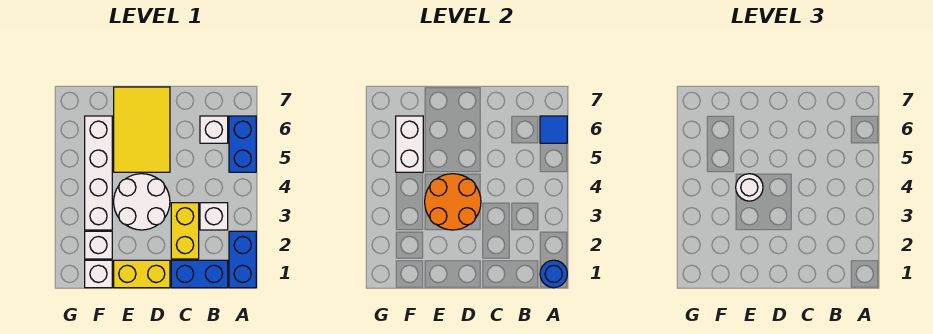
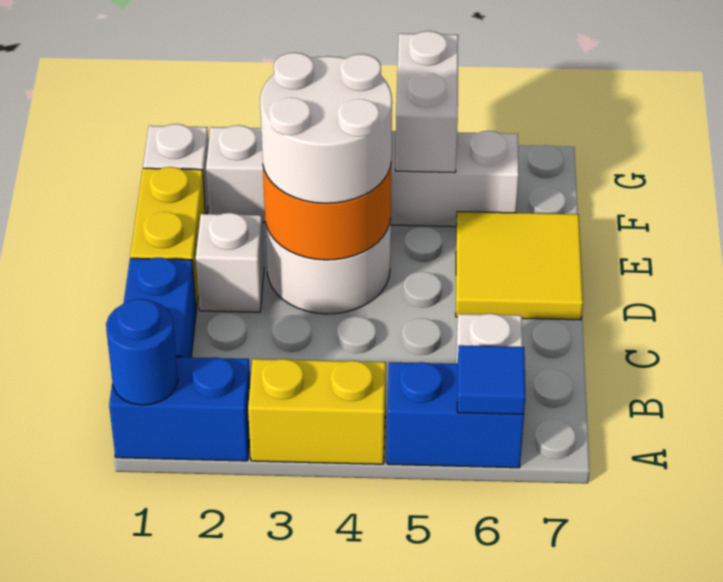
white brick B3 level 1 -> white brick D2 level 1
yellow brick C2:C3 level 1 -> yellow brick A3:A4 level 1
yellow tile D5:E7 level 1 -> yellow tile D6:E7 level 1
white round brick E4 level 3 -> white round brick D3:E4 level 3
white brick F5:F6 level 2 -> white brick F5:G5 level 2

